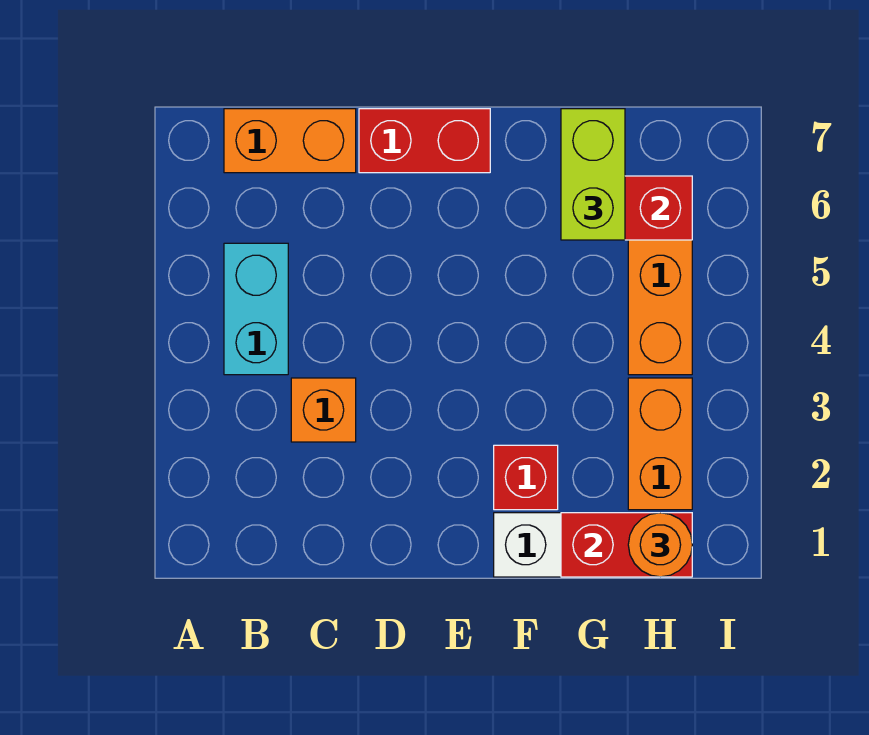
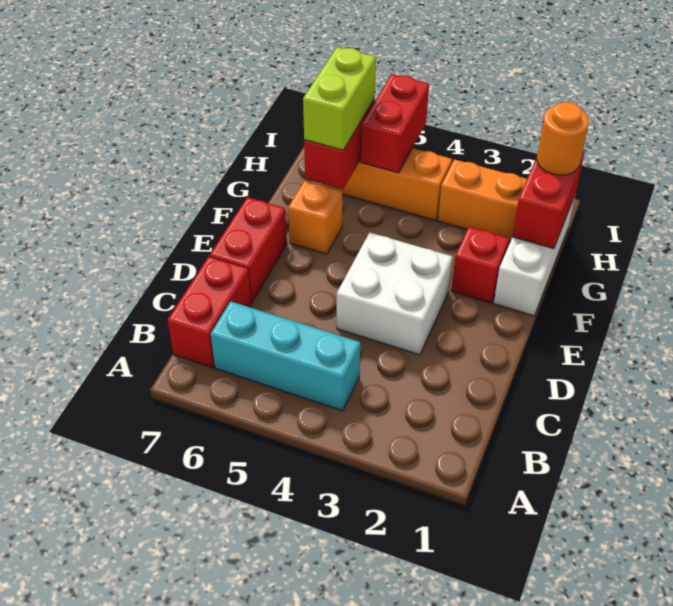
cyan brick B4:B5 level 1 -> cyan brick B4:B6 level 1
orange brick B7:C7 level 1 -> red brick B7:C7 level 1
orange brick C3 level 1 -> orange brick F6 level 1
none -> white brick D3:E4 level 1
lime brick G6:G7 level 3 -> lime brick G6:H6 level 3
none -> red brick H5:I5 level 2

